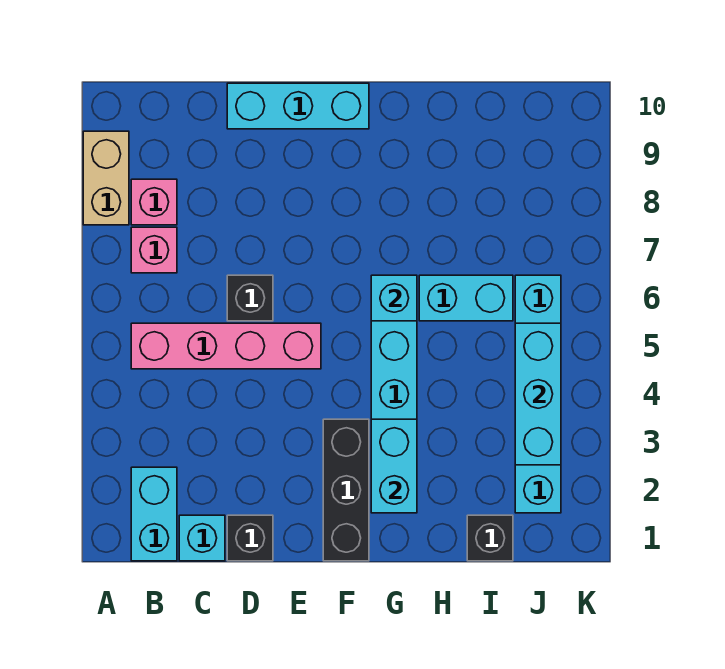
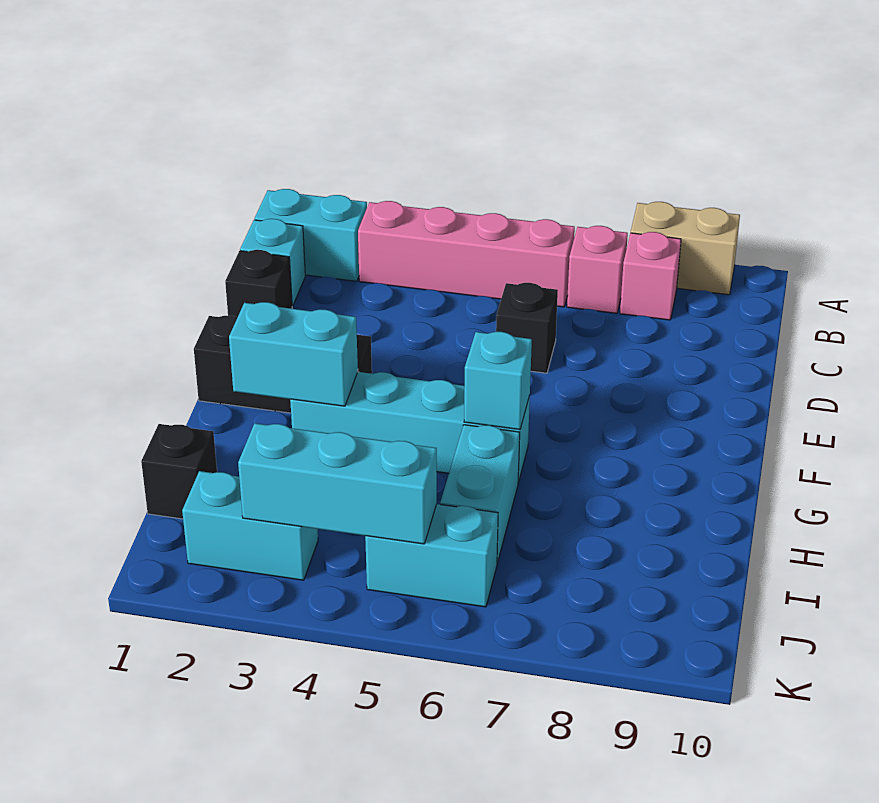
pink brick B5:E5 level 1 -> pink brick B3:B6 level 1
cyan brick D10:F10 level 1 -> none

